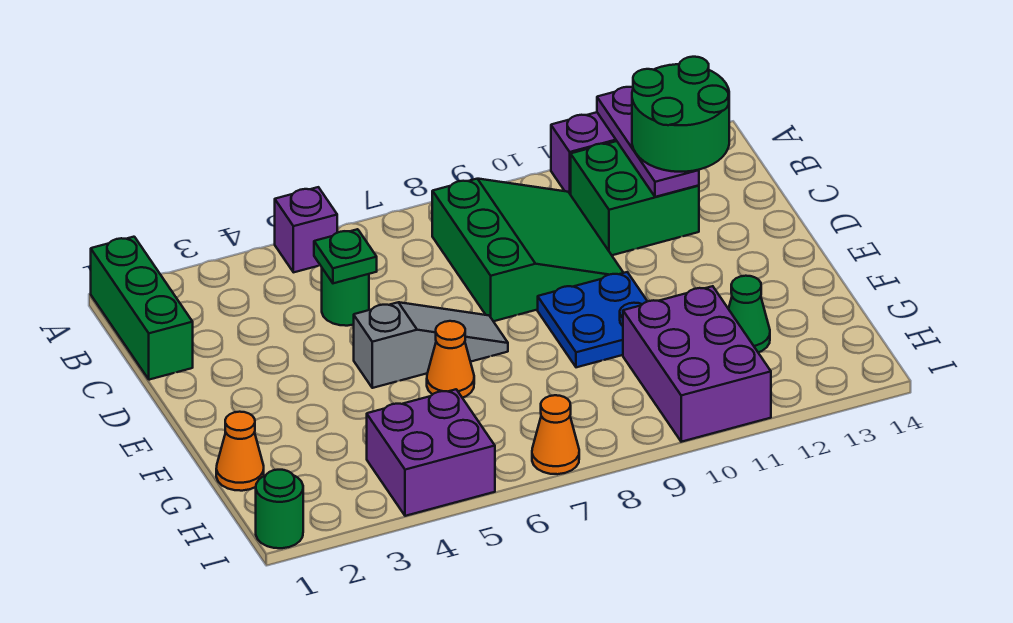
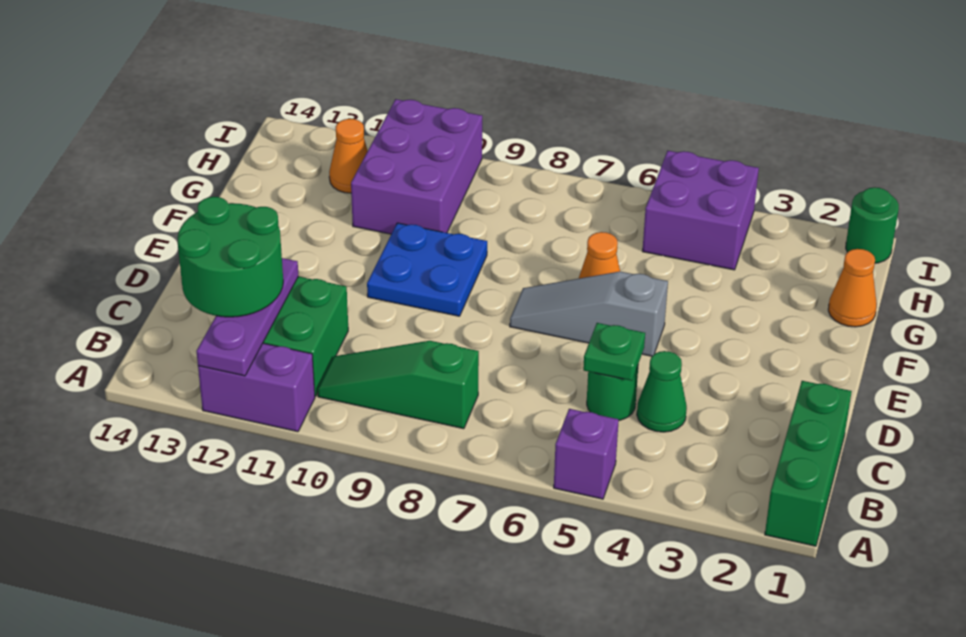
green slope B8:D10 level 1 top 8 -> green slope B8:B10 level 1 top 8
green cone G12 level 1 -> green cone C4 level 1
orange cone I7 level 1 -> orange cone H12 level 1

